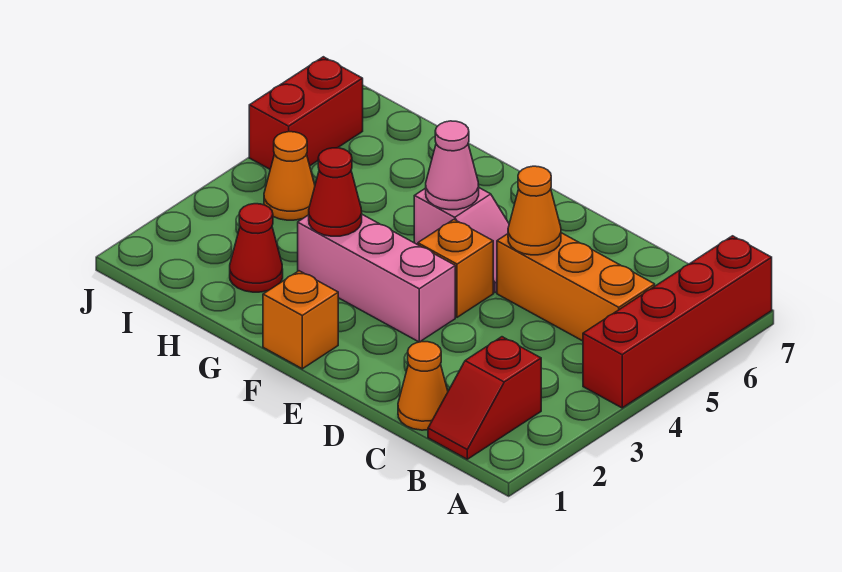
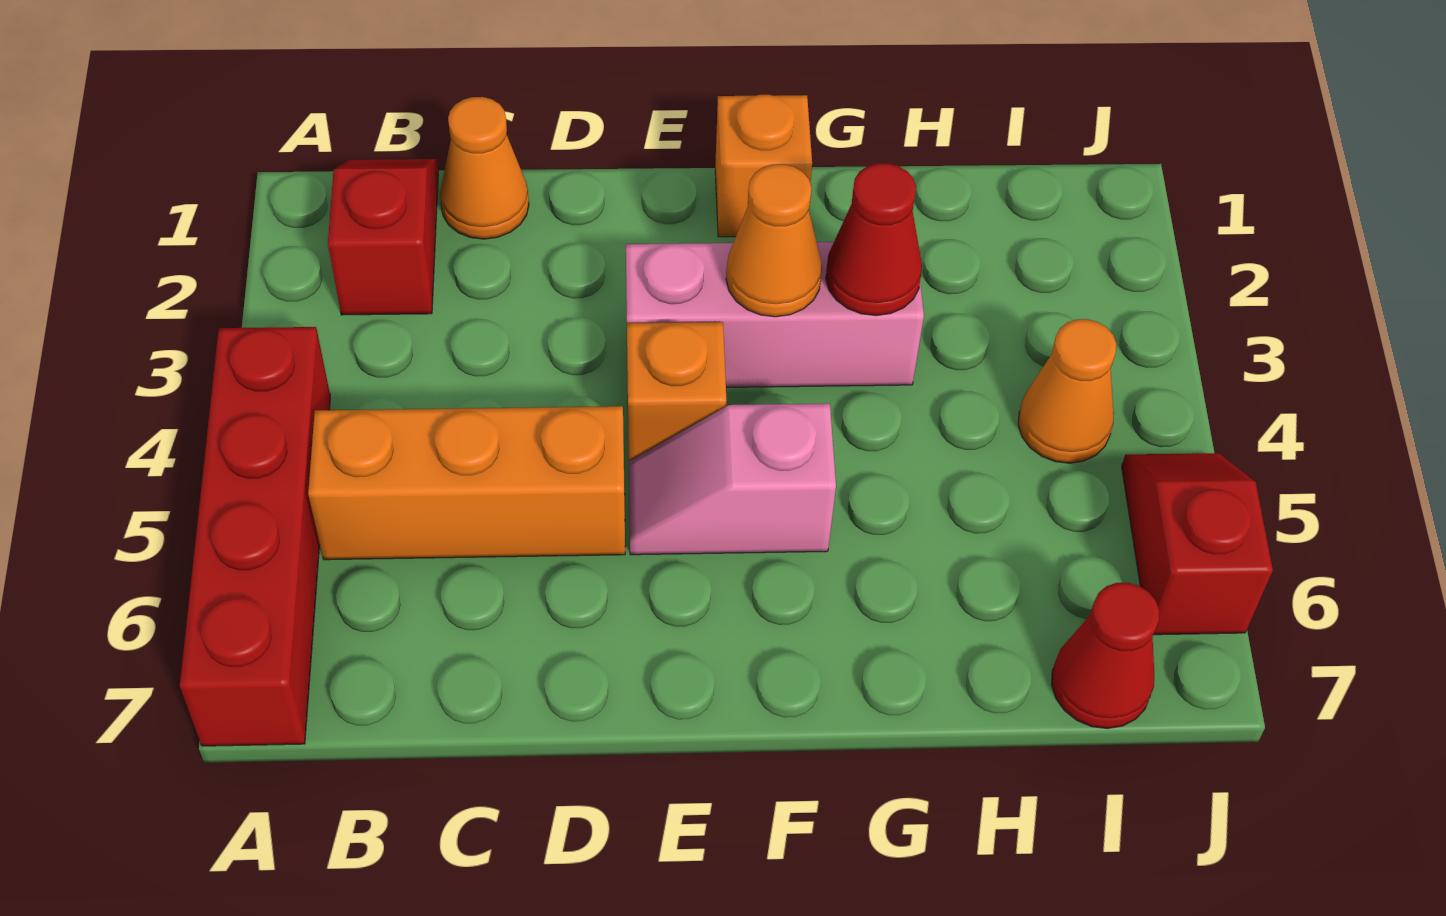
orange cone D5 level 2 -> orange cone F3 level 2
pink cone F5 level 2 -> none
red cone H2 level 1 -> red cone I7 level 1
red brick J5:J6 level 1 -> red slope J5:J6 level 1 top 6

